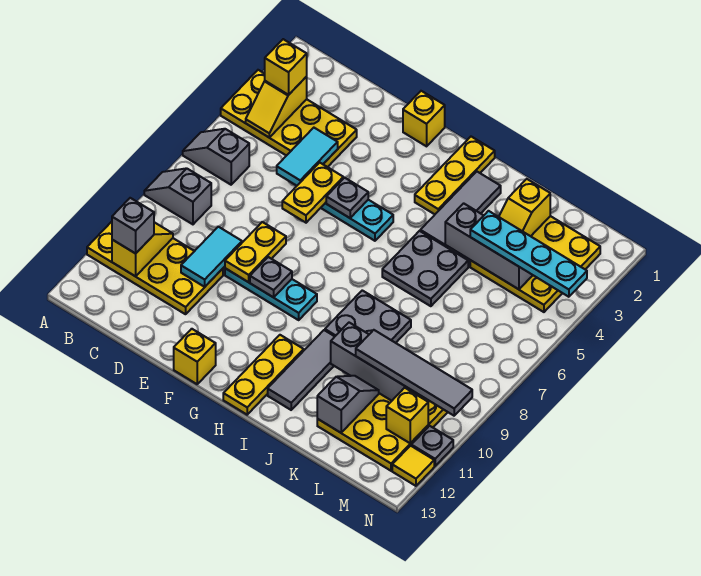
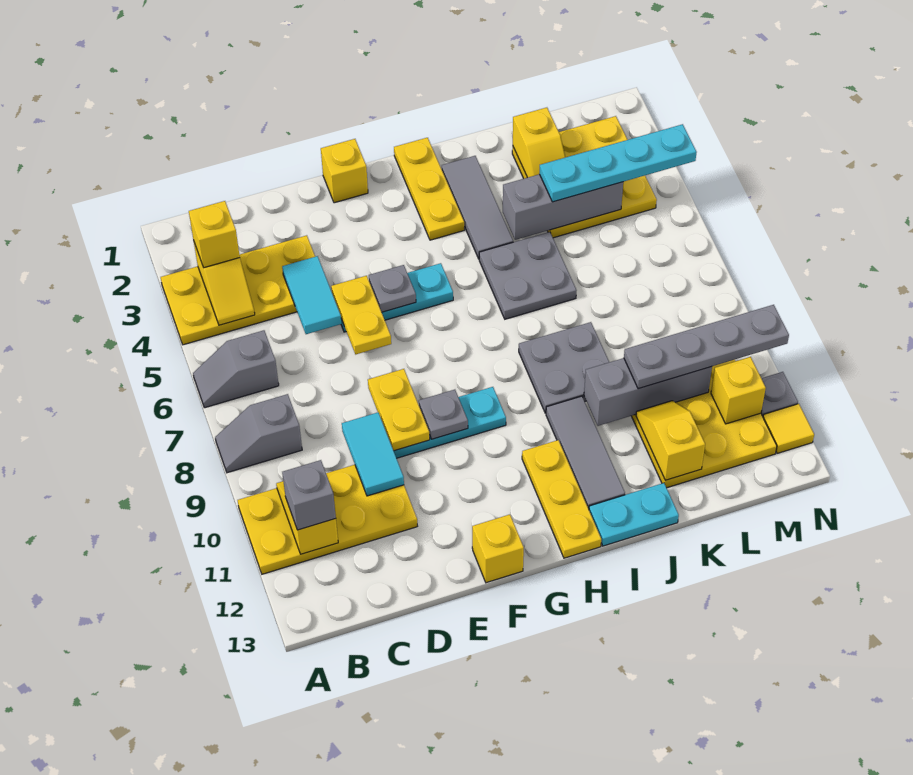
none -> cyan plate I13:J13 level 1
grey tile K10:N10 level 3 -> grey plate K10:N10 level 3
grey slope K11:K12 level 2 top 12 -> yellow slope K11:K12 level 2 top 12

